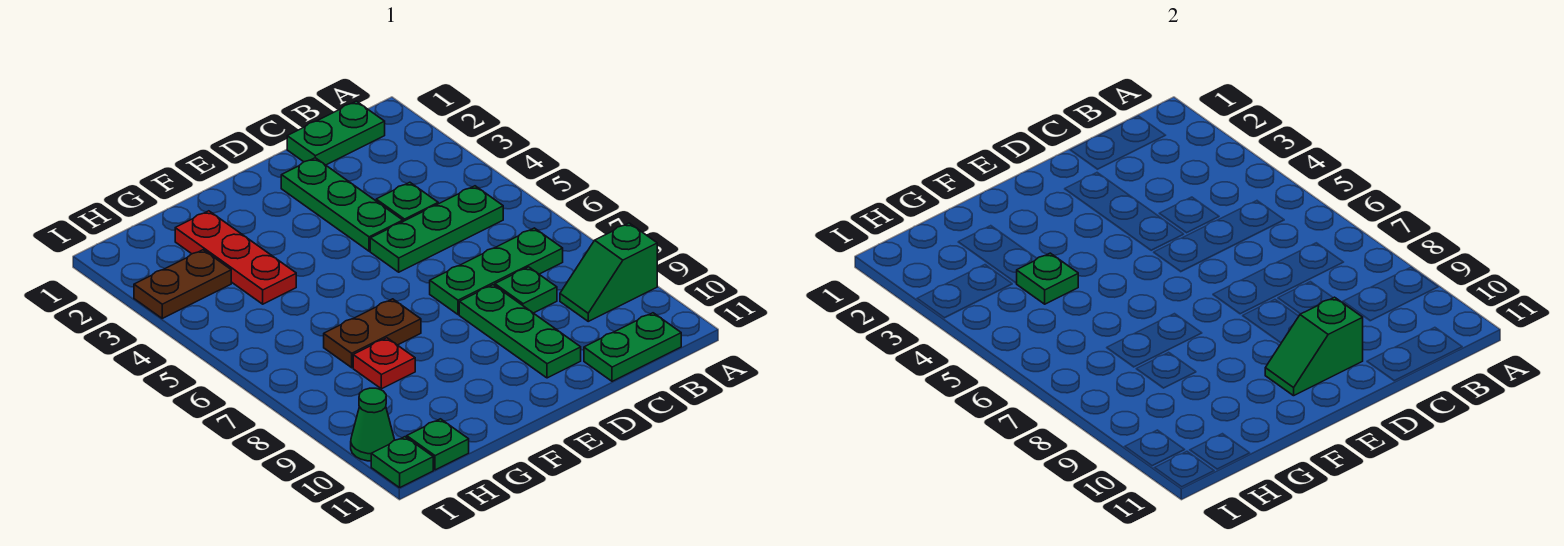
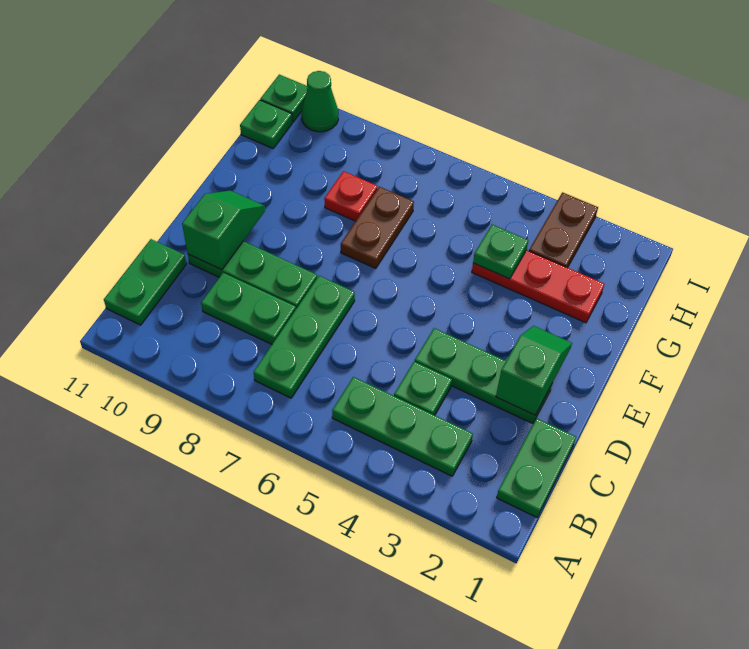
green slope A9:B9 level 1 top A -> green slope D2:E2 level 2 top D
green plate B5:D5 level 1 -> green plate B3:B5 level 1
green plate C8 level 1 -> green plate C8:C9 level 1

